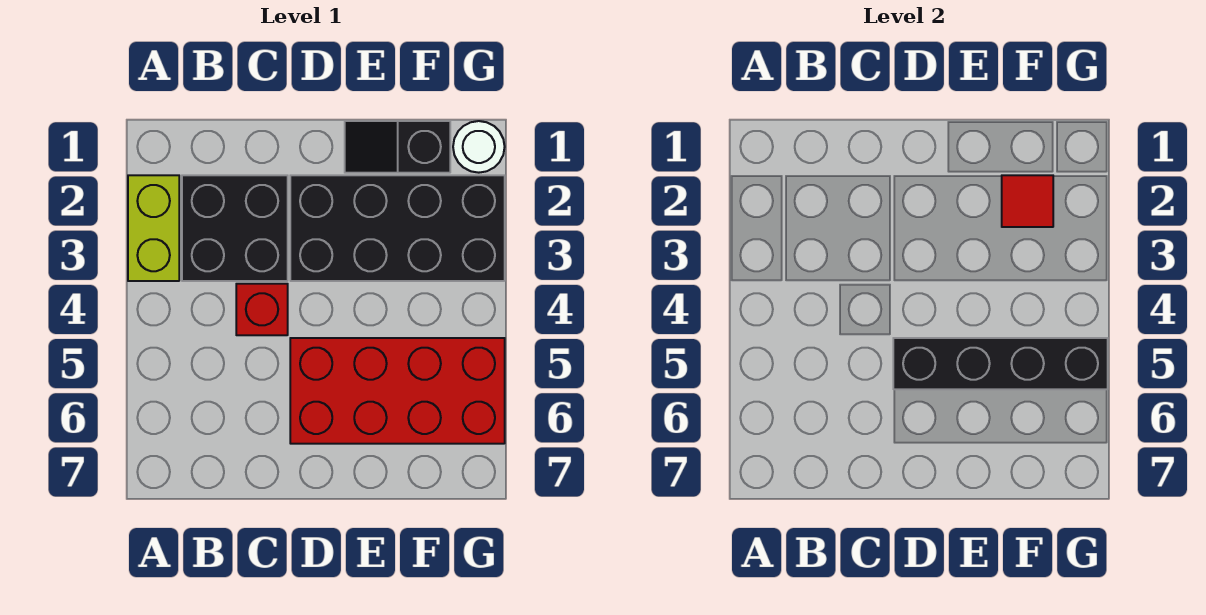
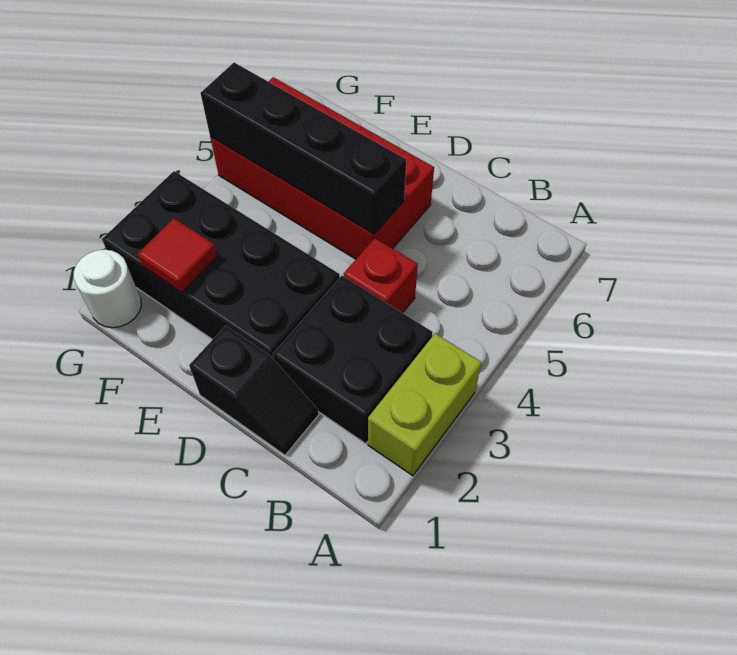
black slope E1:F1 level 1 top F -> black slope C1:D1 level 1 top D

